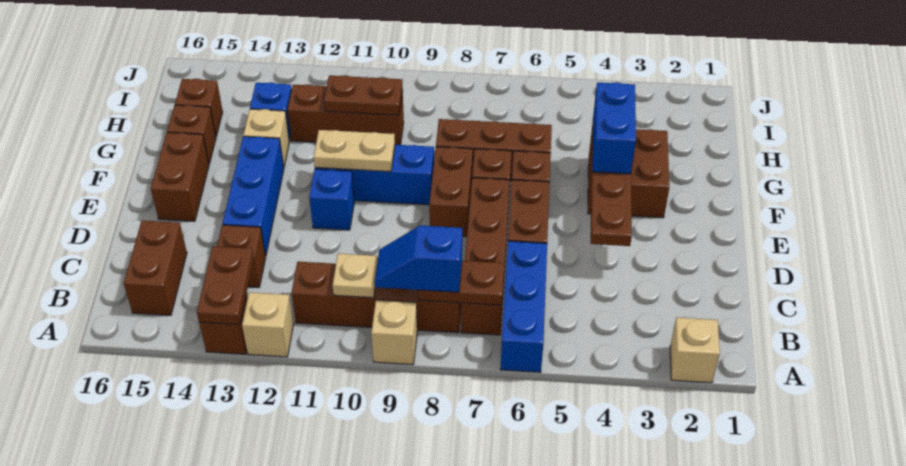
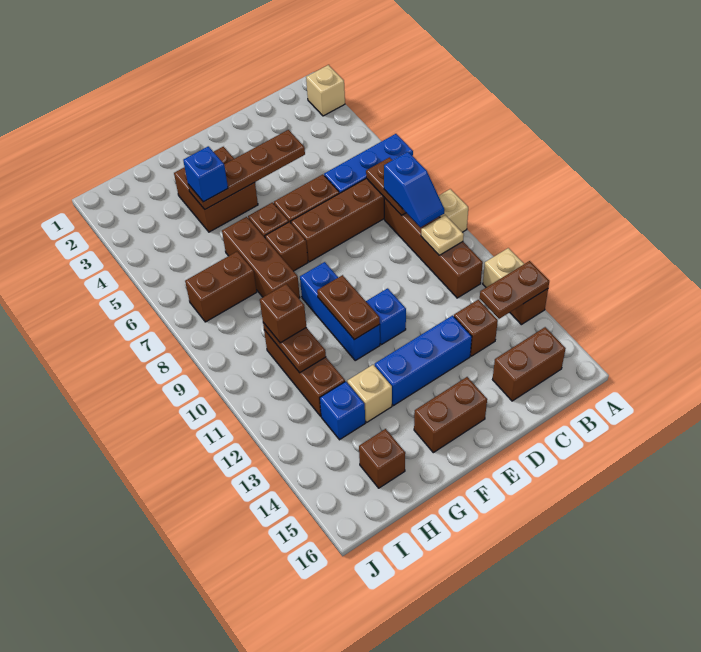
brown brick E8:F8 level 1 -> brown brick H7:I7 level 1
blue brick F4:G4 level 3 -> blue brick G4 level 3
tan plate F10:F11 level 2 -> brown plate F10:F11 level 2
brown brick G15 level 1 -> brown brick H10 level 3

